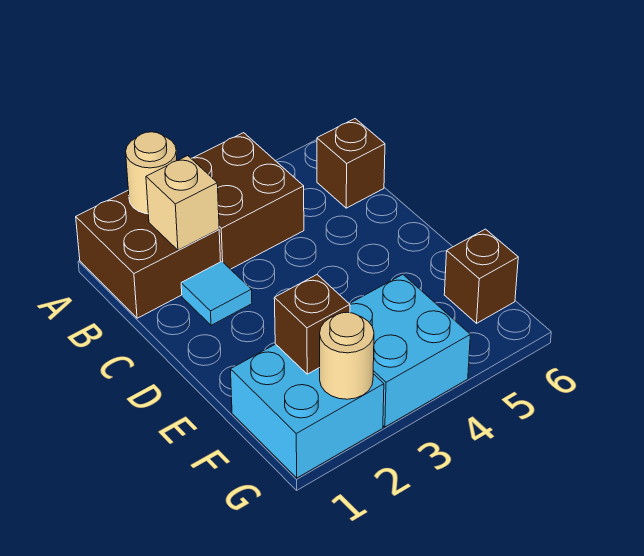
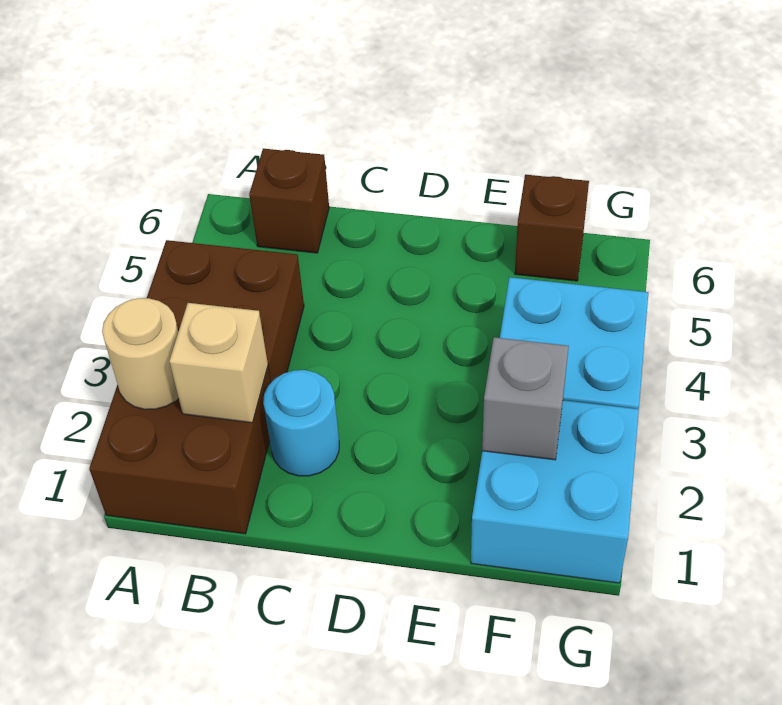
cyan tile C2 level 1 -> cyan round brick C2 level 1
brown brick F2 level 2 -> grey brick F2 level 2
tan round brick G2 level 2 -> none

